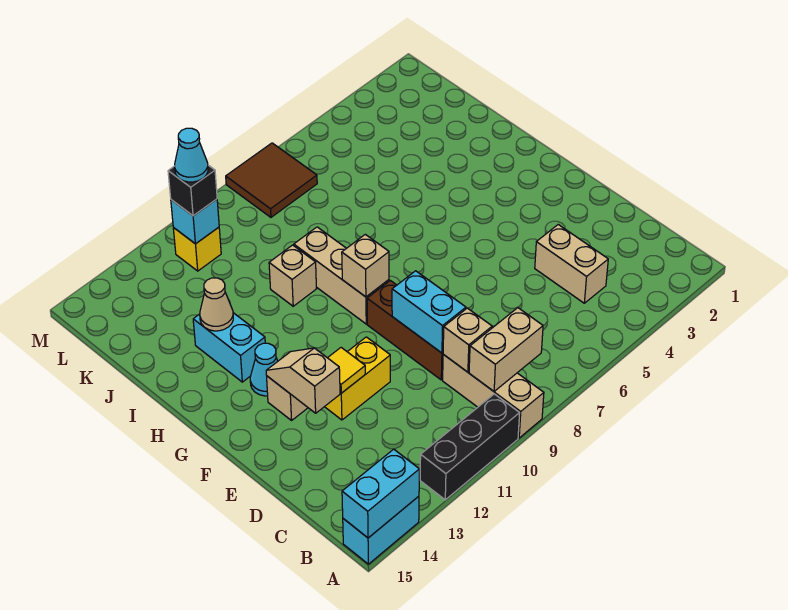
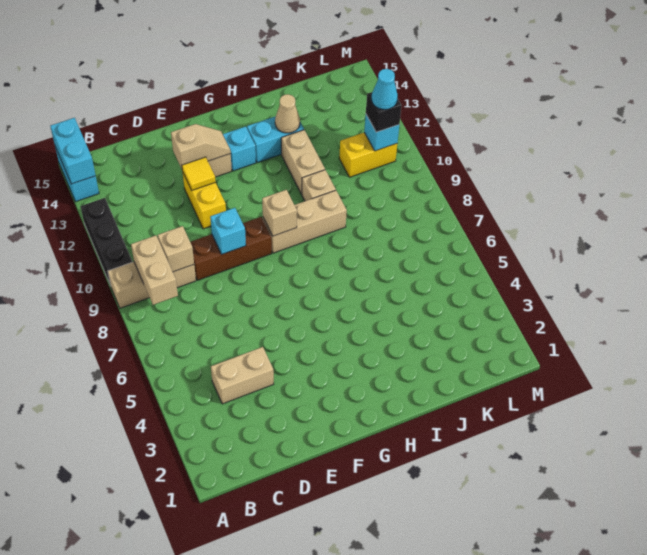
cyan brick D9:E9 level 2 -> cyan brick E9 level 2
cyan cone G13 level 1 -> cyan brick G13 level 1
none -> tan brick I11:I12 level 1
brown tile L7:M8 level 1 -> none
yellow brick L11 level 1 -> yellow brick K11:L11 level 1

